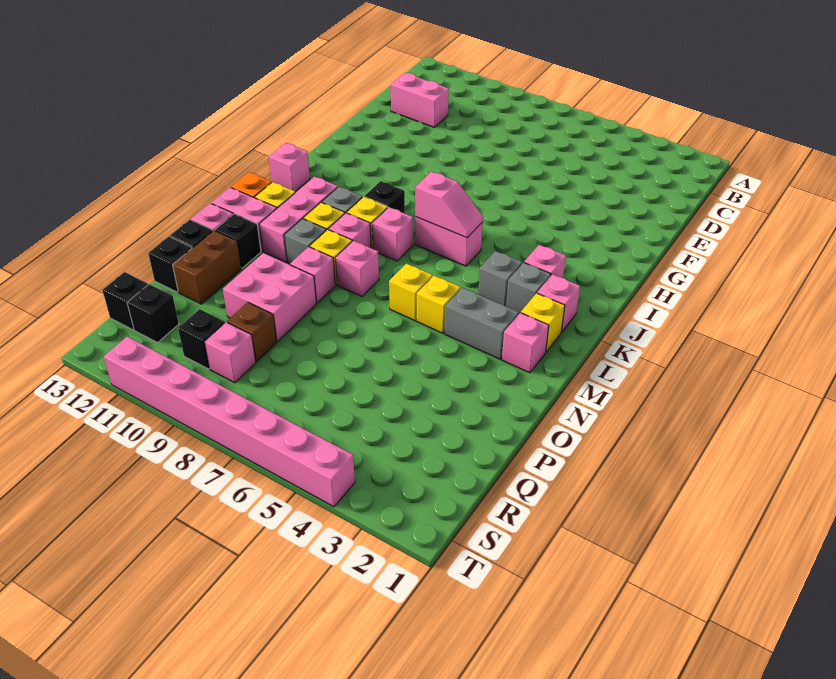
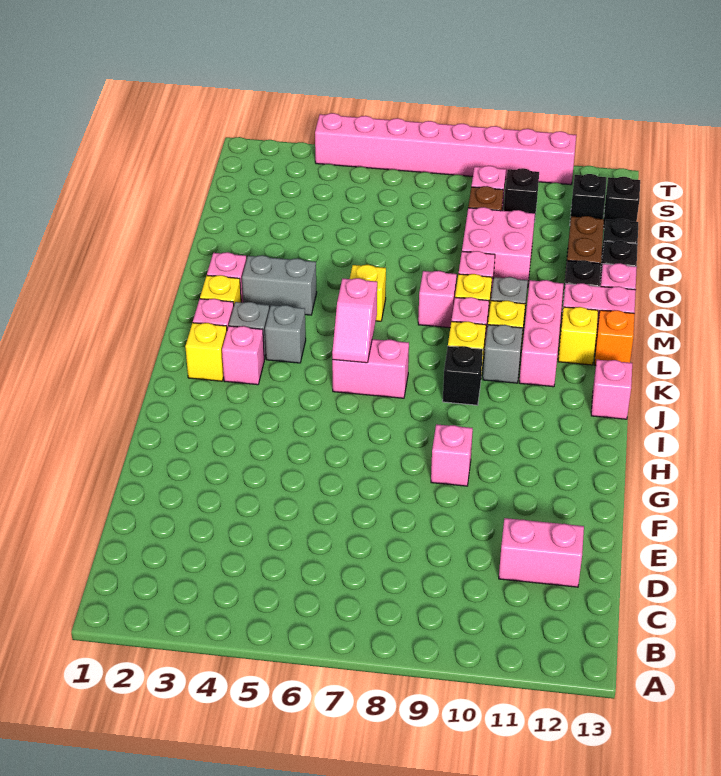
pink slope J6:J7 level 2 top 7 -> pink slope J6:K6 level 2 top K
pink brick K8 level 1 -> pink brick G9 level 1
yellow brick M5 level 1 -> yellow brick J2 level 1

